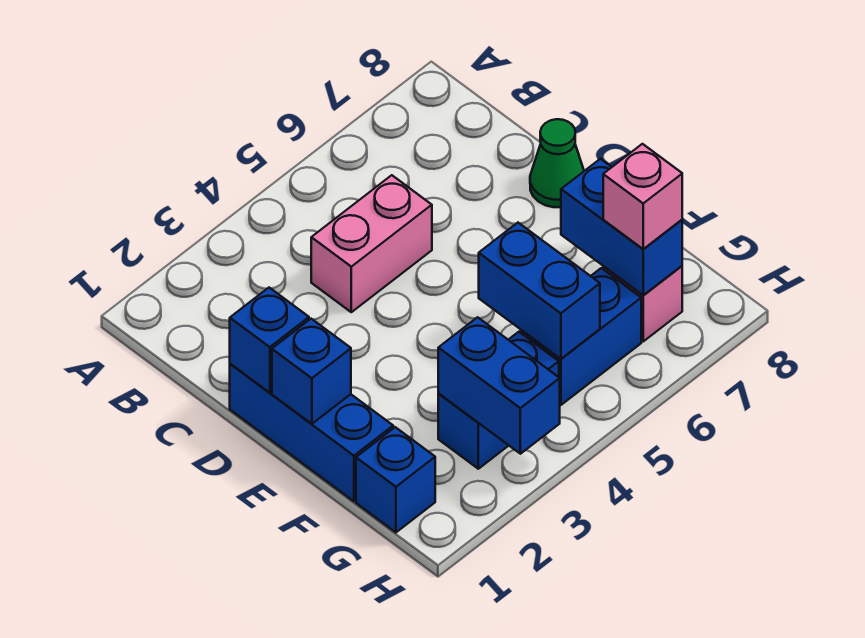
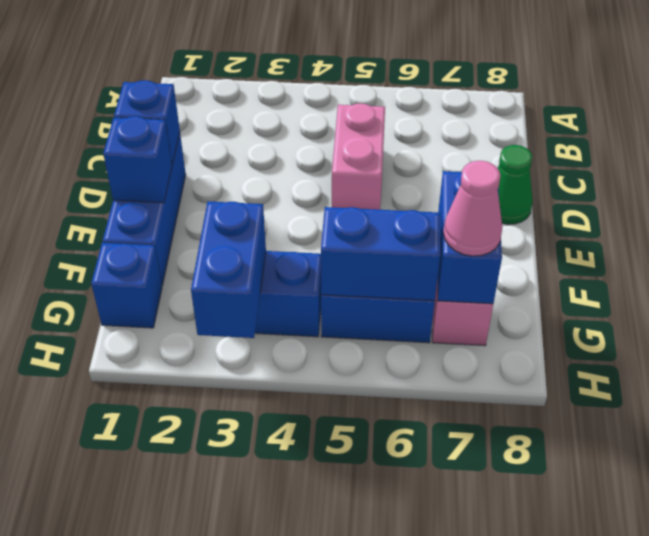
pink brick C4:C5 level 1 -> pink brick C5:D5 level 1
blue brick F5:G5 level 2 -> blue brick G5:G6 level 2
pink brick G7 level 3 -> pink cone G7 level 3

